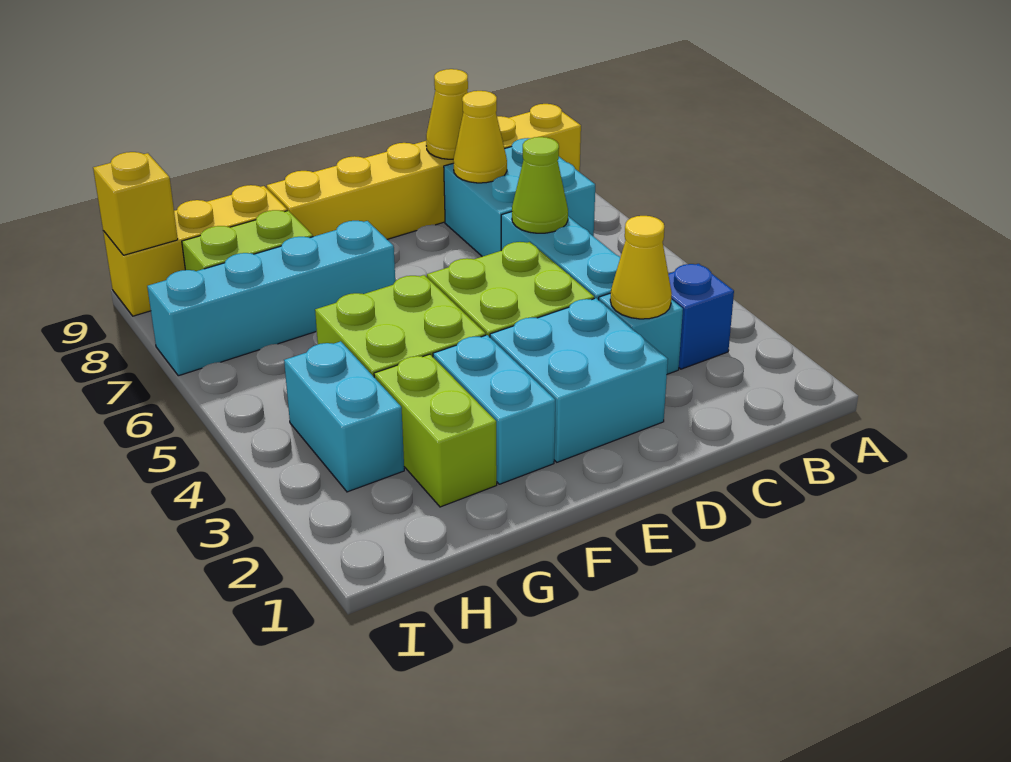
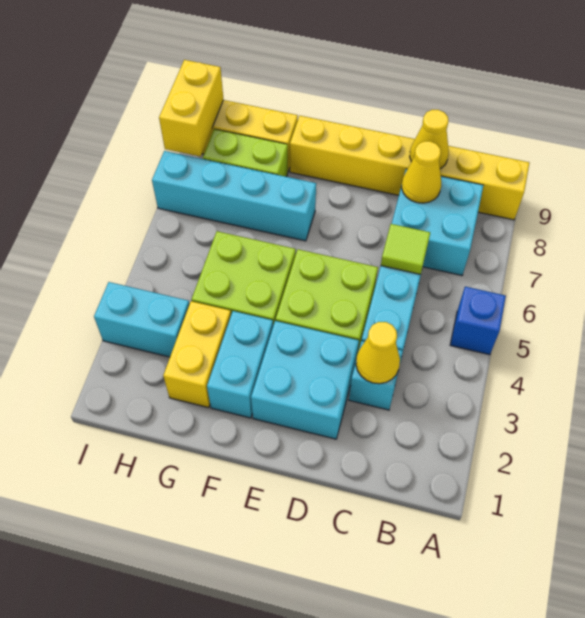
blue brick B3 level 1 -> blue brick A5 level 1
lime cone C6 level 2 -> lime tile C6 level 2
lime brick G2:G3 level 1 -> yellow brick G2:G3 level 1
cyan brick H3:H4 level 1 -> cyan brick H3:I3 level 1
yellow brick I9 level 2 -> yellow brick I8:I9 level 2

